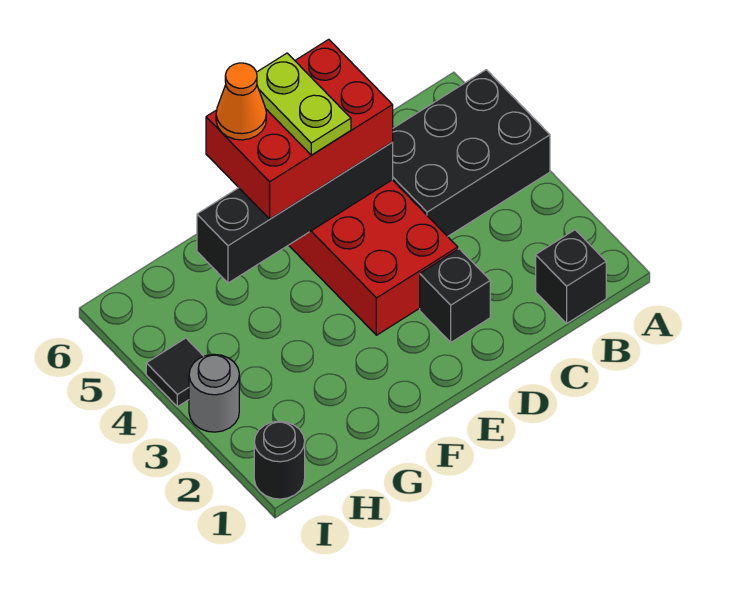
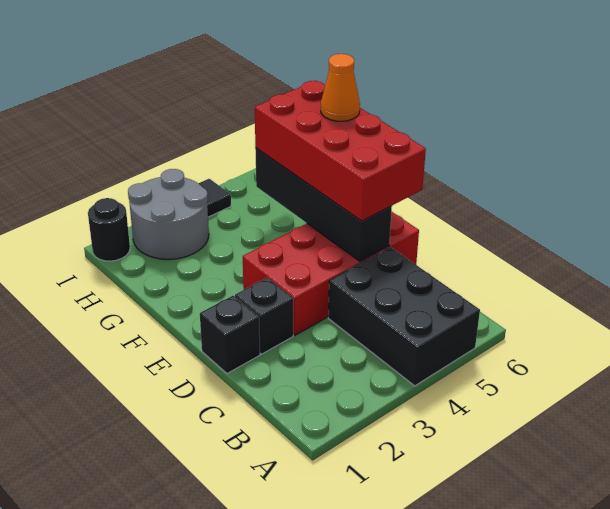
black brick B1 level 1 -> black brick D1 level 1
red brick D5:F6 level 3 -> red brick D5:G6 level 3
lime plate E5:E6 level 4 -> none
grey round brick I3 level 1 -> grey round brick H2:I3 level 1

